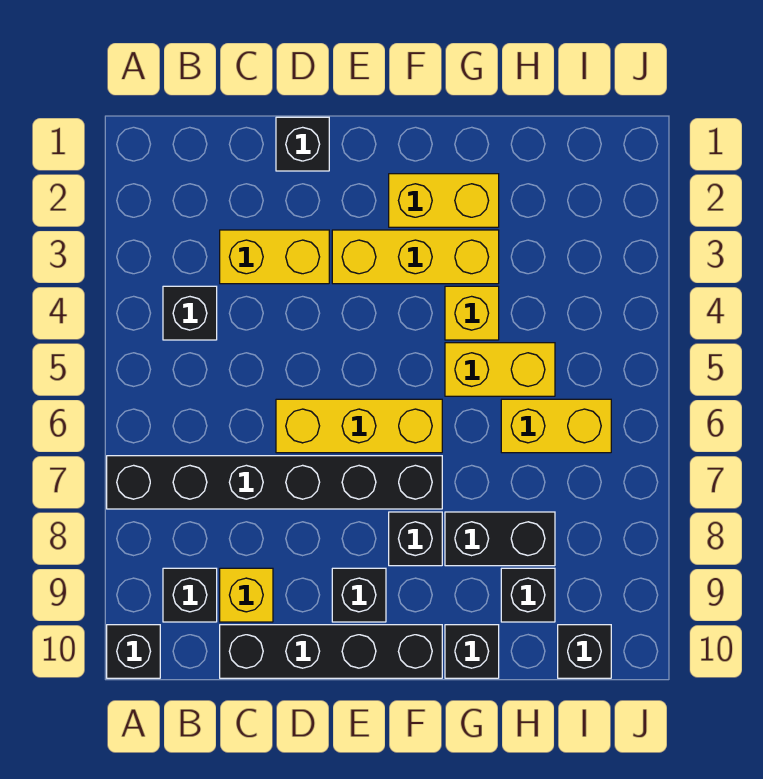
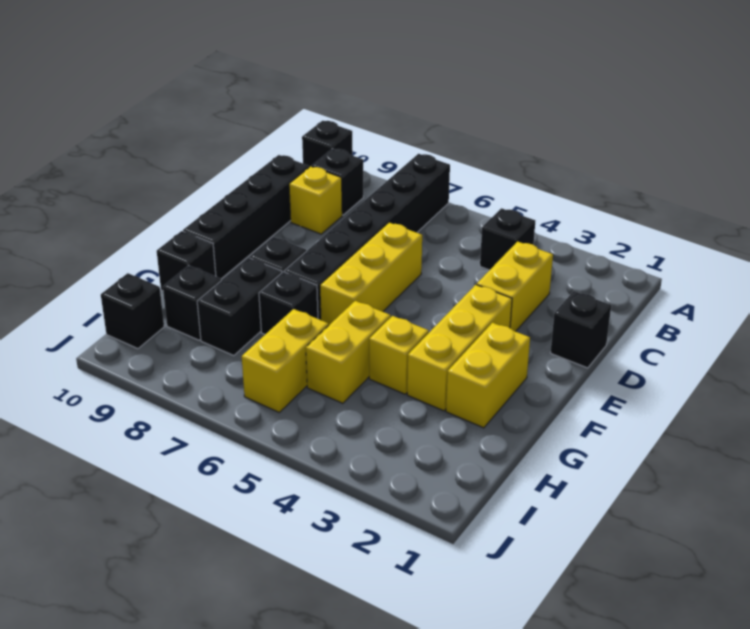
black brick E9 level 1 -> black brick G7 level 1

